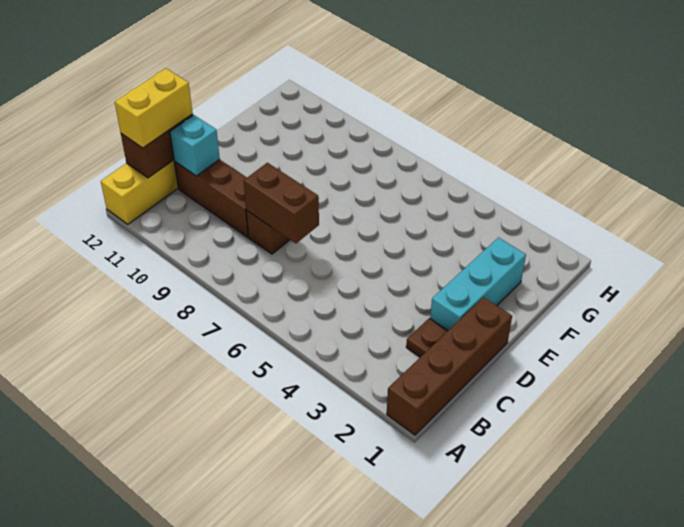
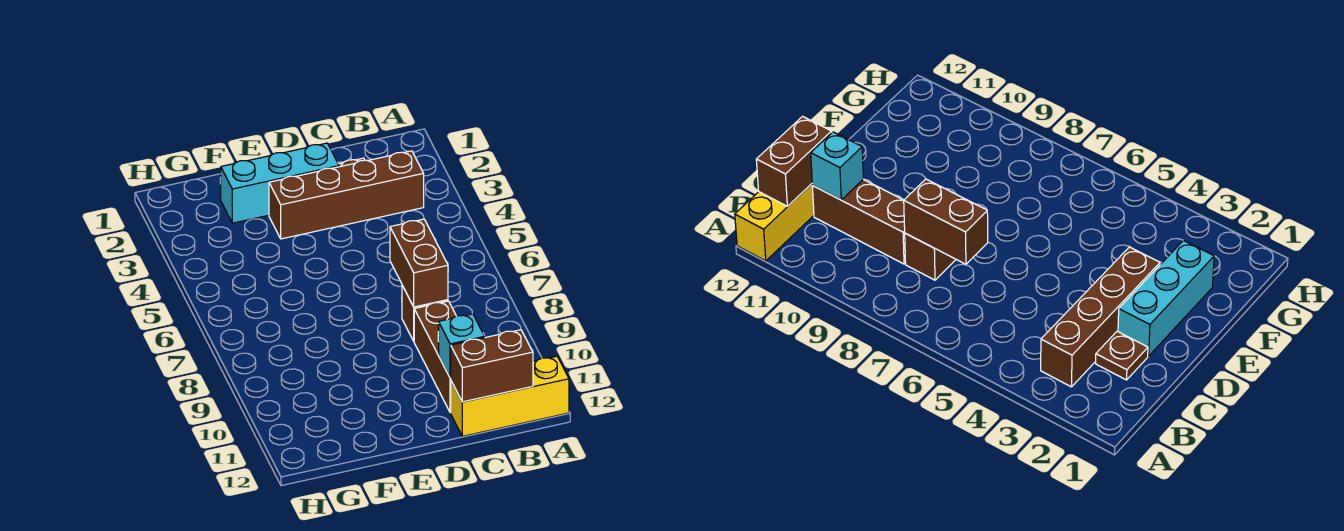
brown brick A1:D1 level 1 -> brown brick B3:E3 level 1
yellow brick B12:C12 level 3 -> none

